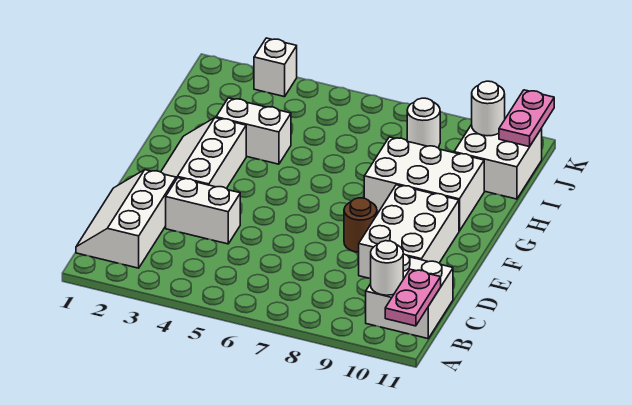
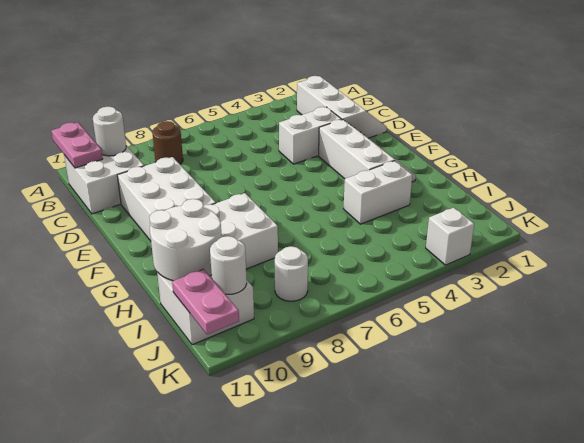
brown round brick E8 level 1 -> brown round brick B8 level 1
none -> white round brick H10:I11 level 2

